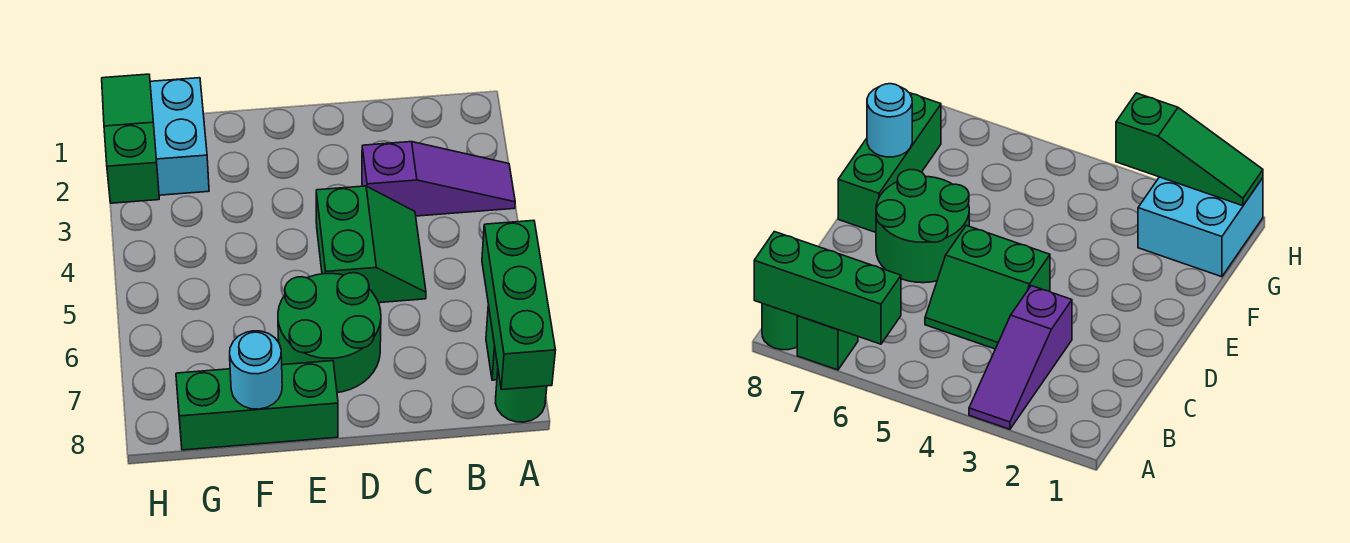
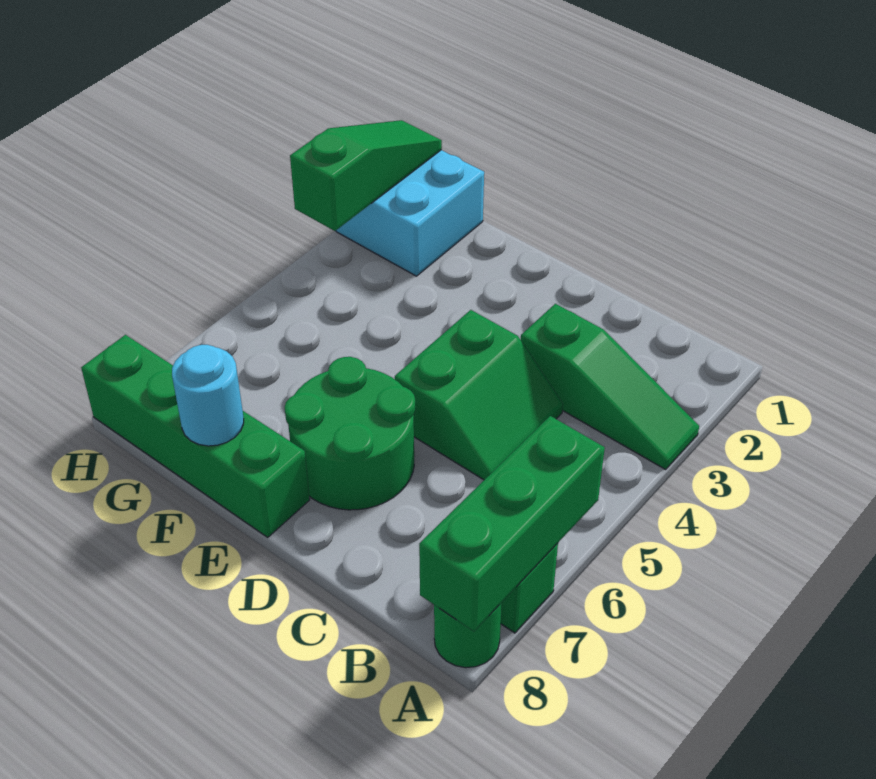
purple slope A3:C3 level 1 top C -> green slope A3:C3 level 1 top C
green brick E8:G8 level 1 -> green brick E8:H8 level 1

